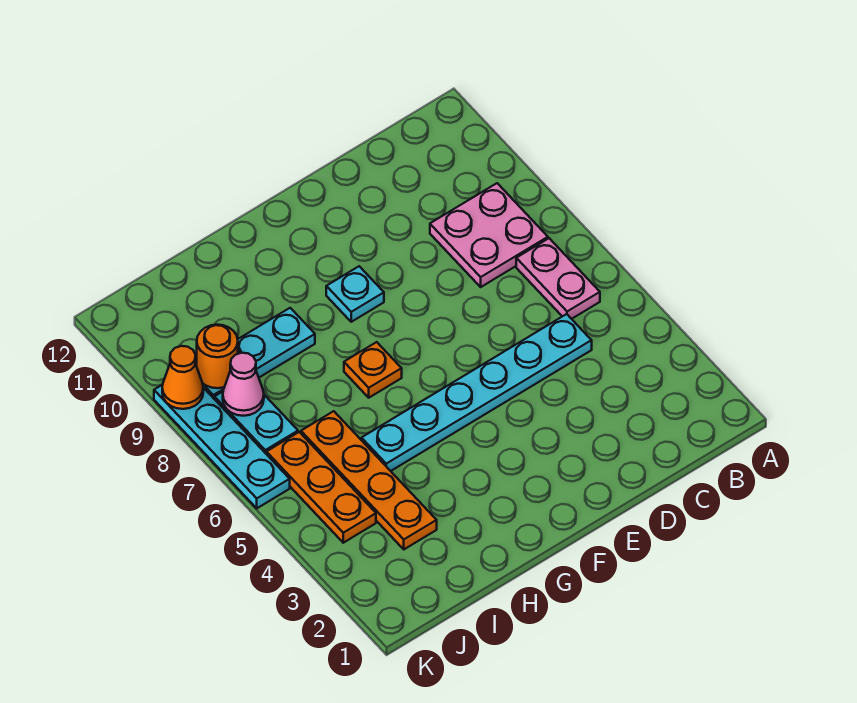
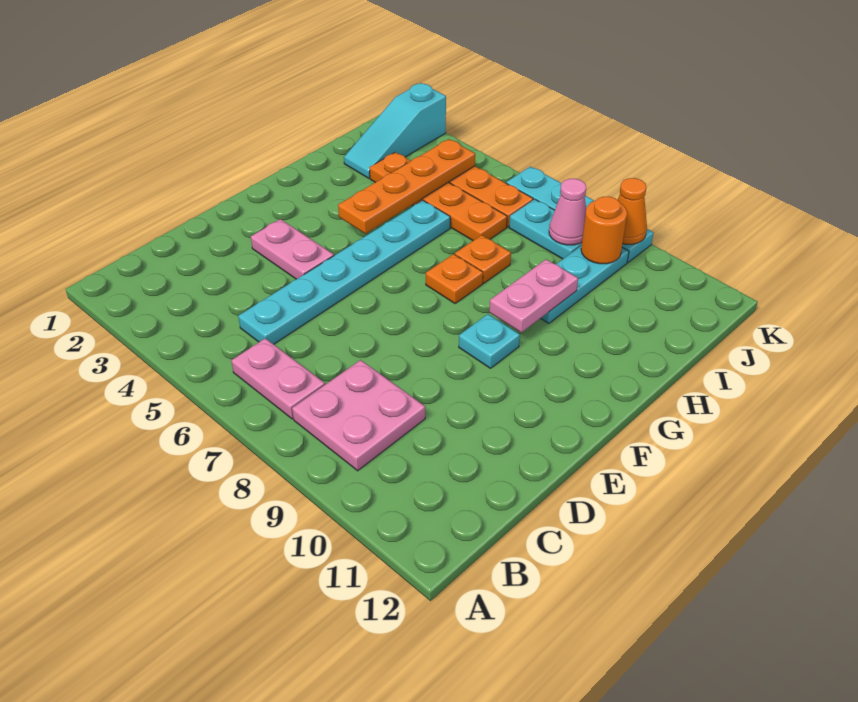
none -> pink plate E3:E4 level 1
none -> orange plate G4:J4 level 2
none -> pink plate G9:H9 level 2
none -> orange plate H7 level 1
none -> cyan slope I2:K2 level 1 top K

